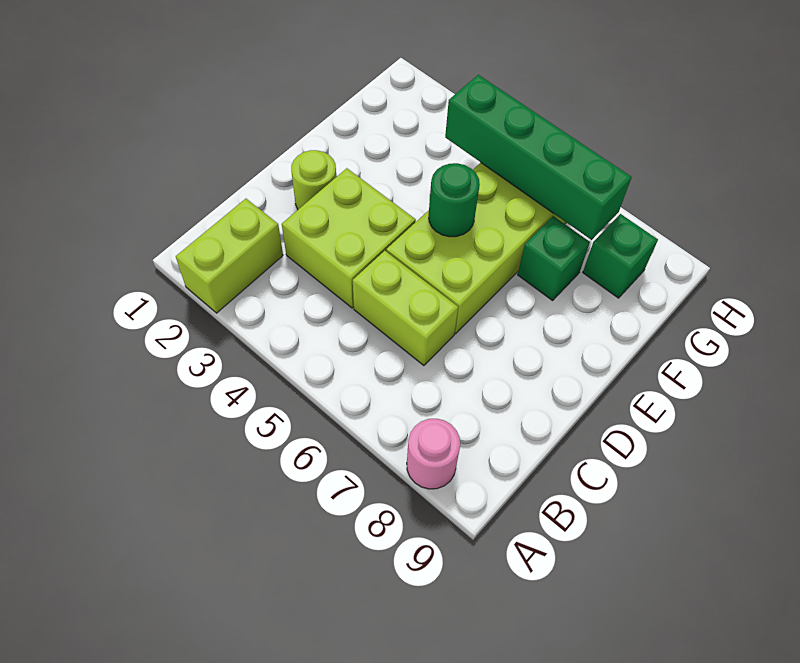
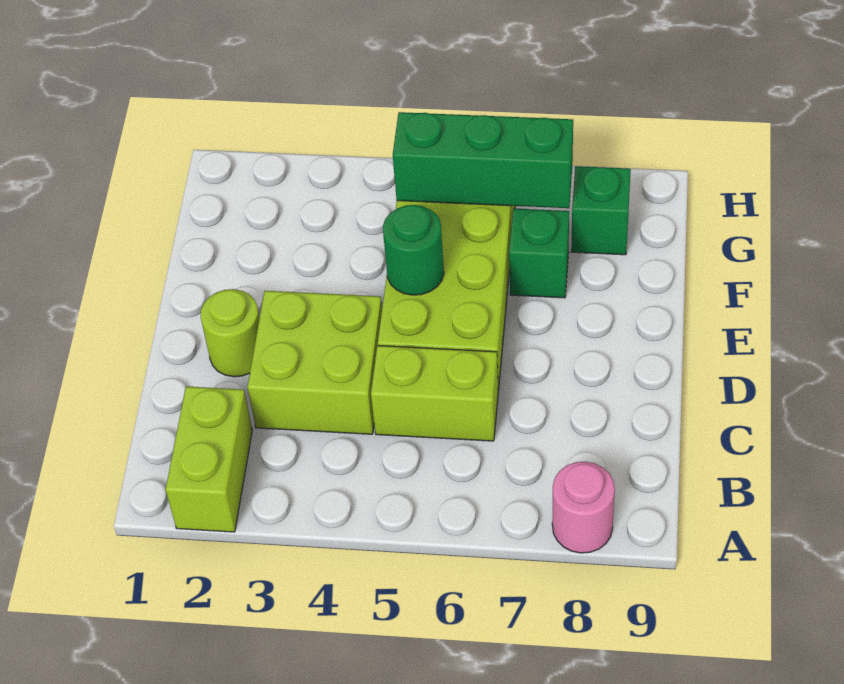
green brick G4:G7 level 2 -> green brick G5:G7 level 2

